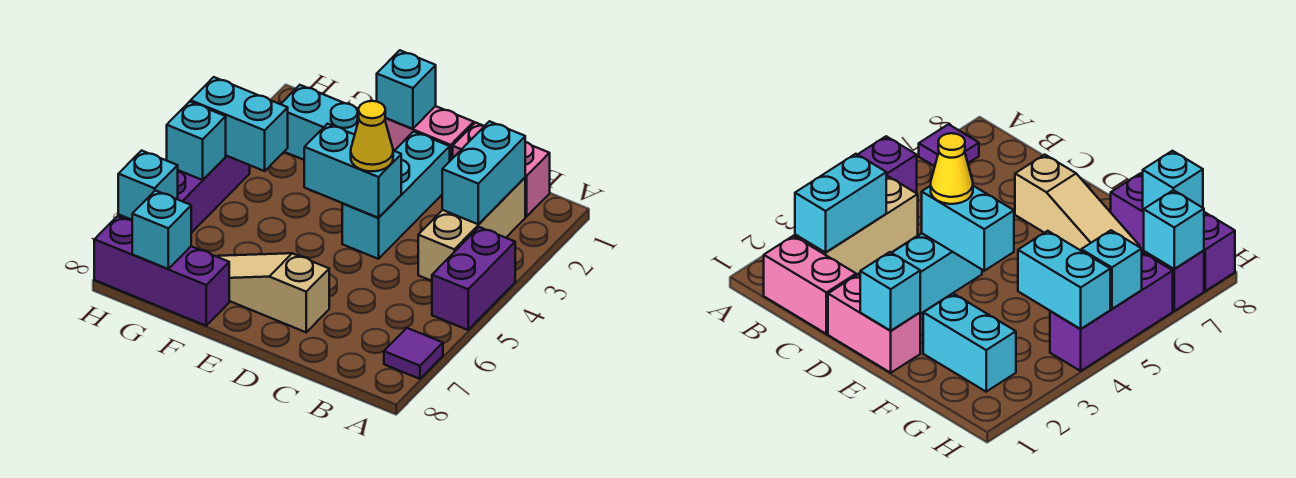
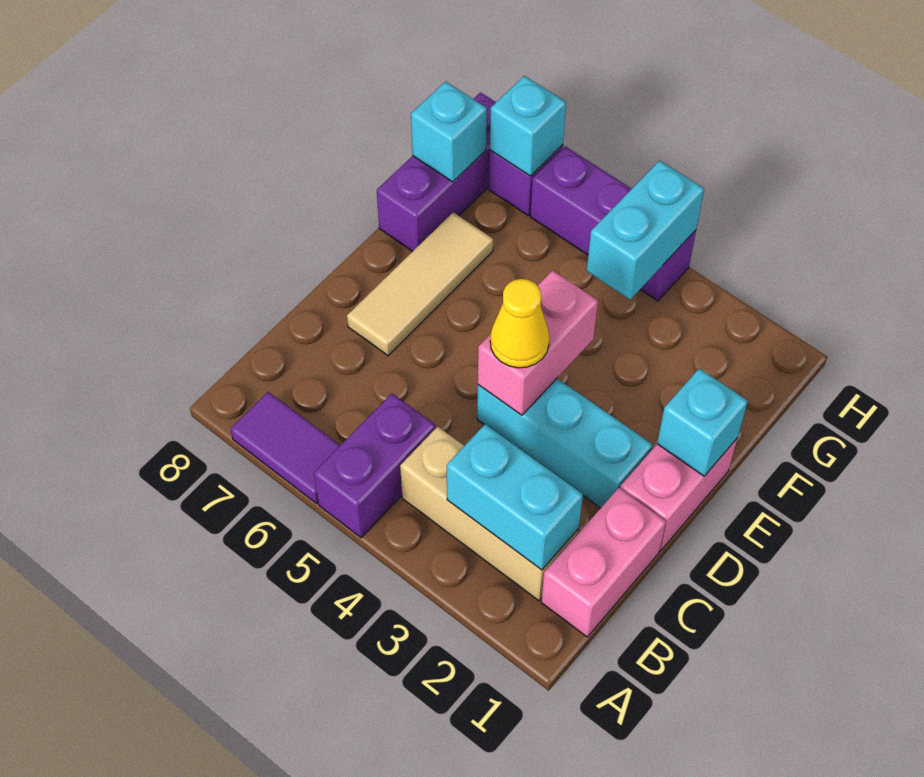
purple brick A4:A5 level 1 -> purple brick A5:B5 level 1
purple tile A7 level 1 -> purple tile A6:A7 level 1
cyan brick D4:E4 level 2 -> pink brick D4:E4 level 2
tan slope D7:F7 level 1 top D -> tan tile D7:F7 level 1
cyan brick F2:G2 level 1 -> none
cyan brick H5 level 2 -> none

